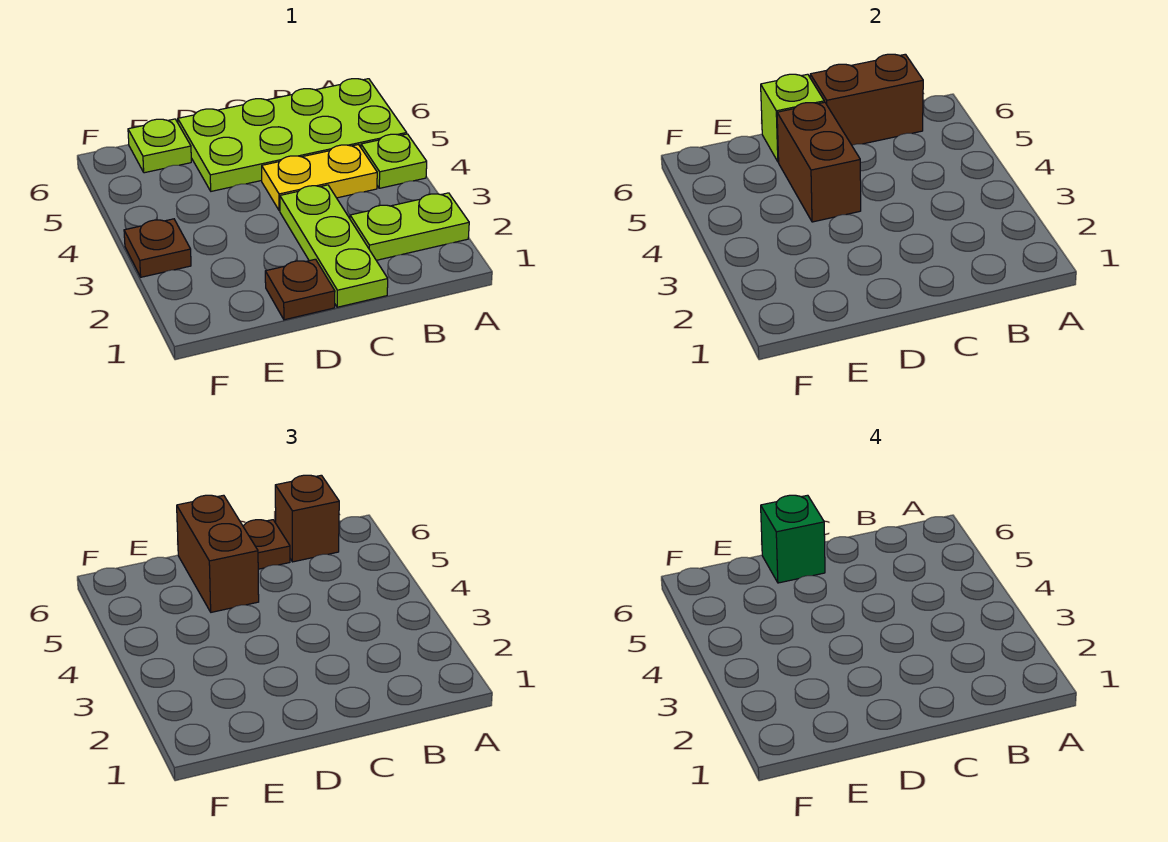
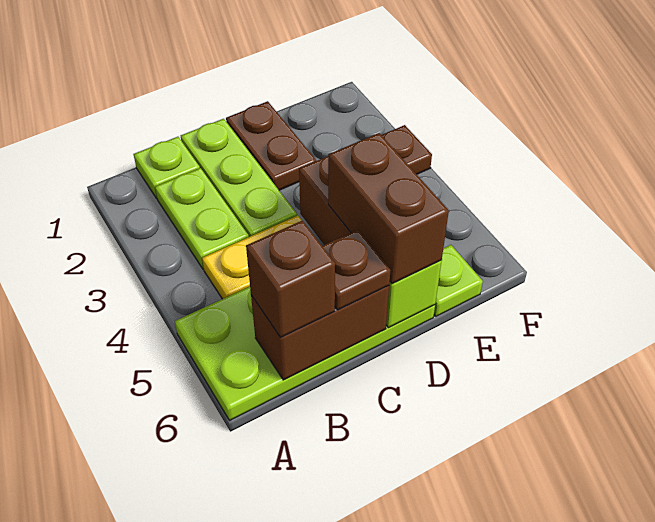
lime plate A2:B2 level 1 -> lime plate B2:B3 level 1
lime plate A4 level 1 -> lime plate B1 level 1
brown plate D1 level 1 -> brown plate D1:D2 level 1
green brick D6 level 4 -> none

